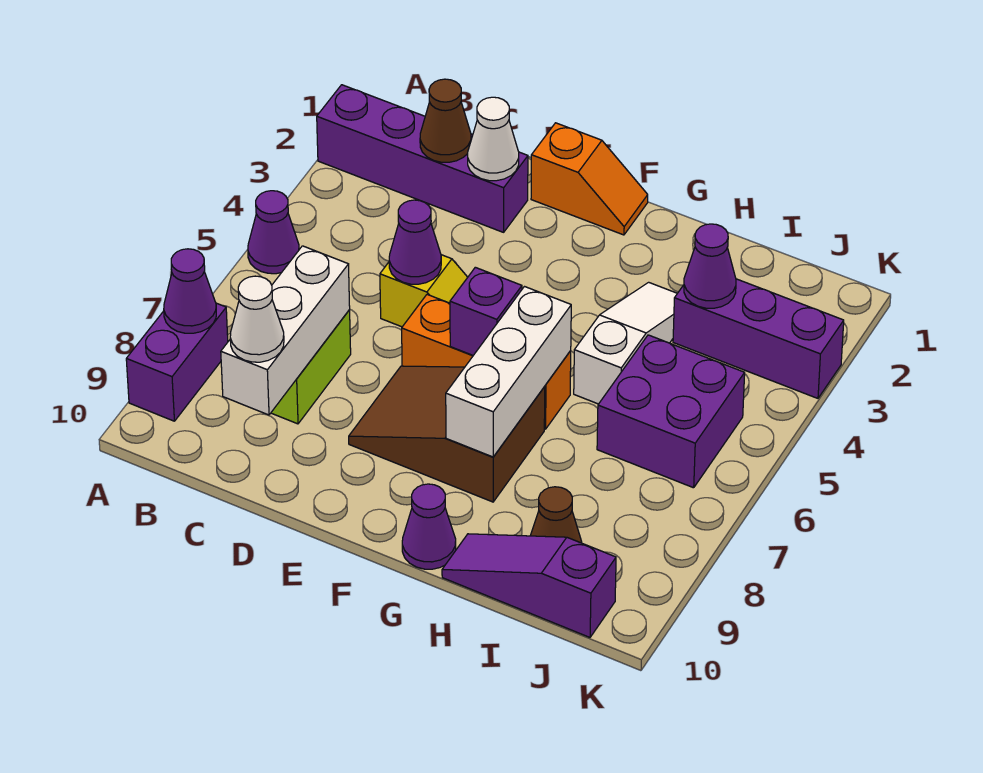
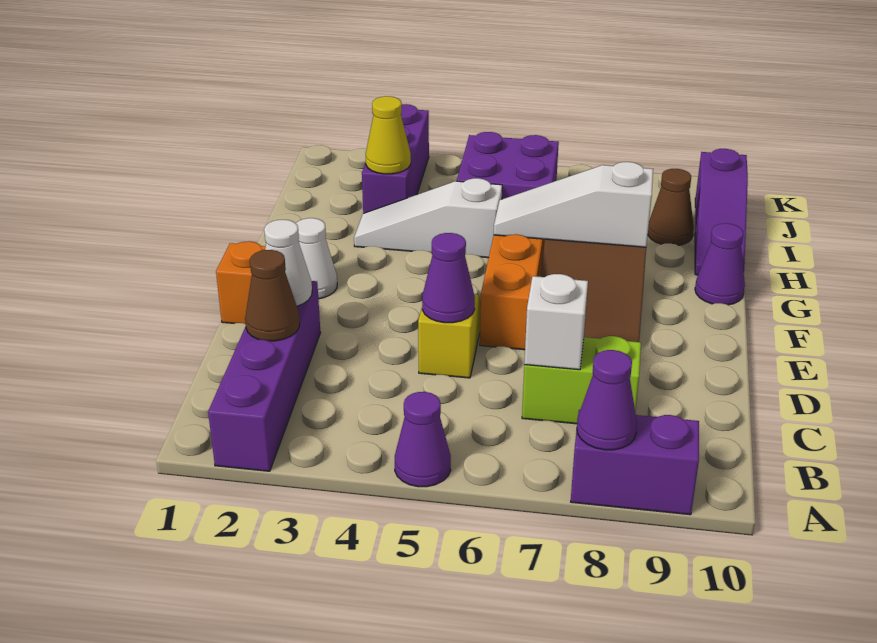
white brick C7:C9 level 2 -> white brick C7 level 2
white cone C9 level 3 -> white cone F2 level 1
purple brick F6 level 2 -> none
white brick G6:G8 level 2 -> white slope G6:G8 level 2 top 8
purple cone I3 level 2 -> yellow cone I3 level 2

